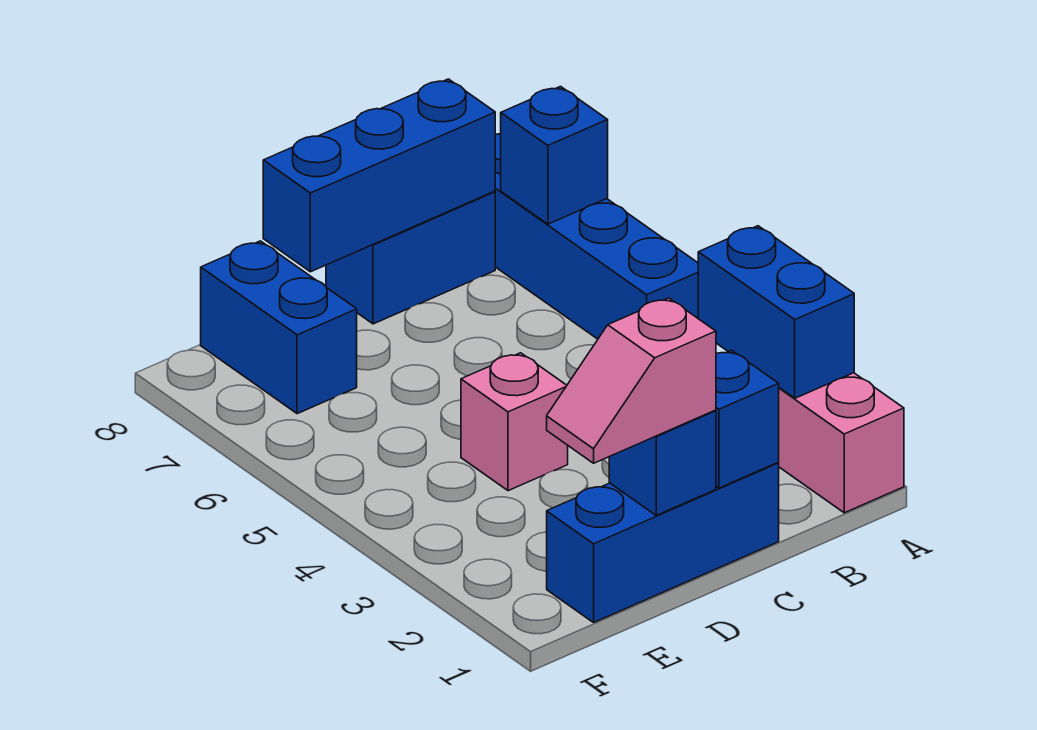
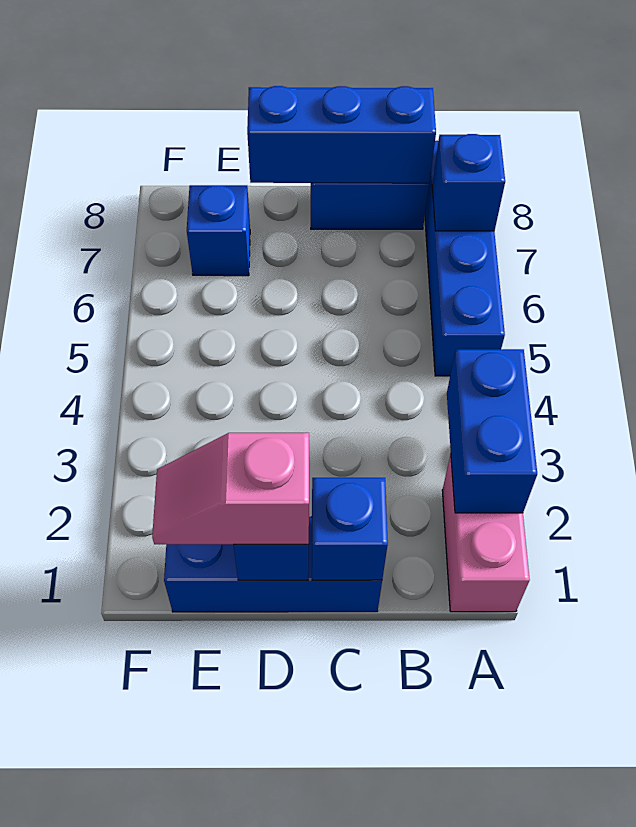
pink brick D4 level 1 -> none
blue brick E7:E8 level 1 -> blue brick E7 level 1

